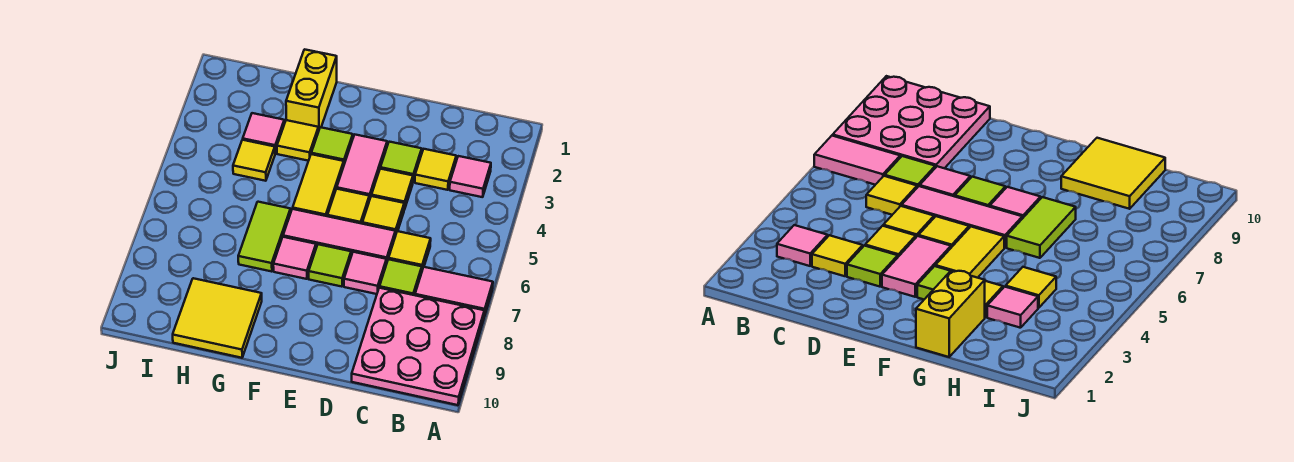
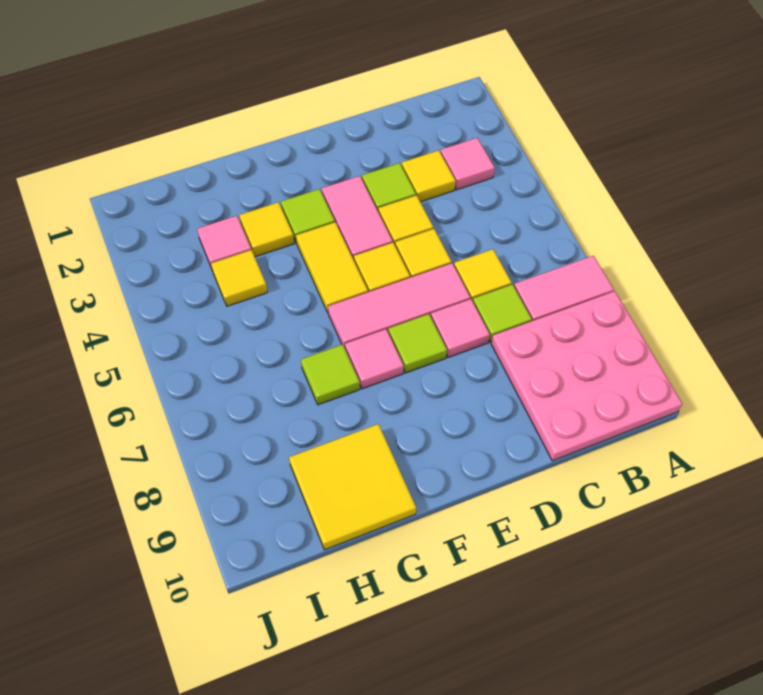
yellow brick G1:G2 level 1 -> none
lime tile G6:G7 level 1 -> lime tile G7 level 1

